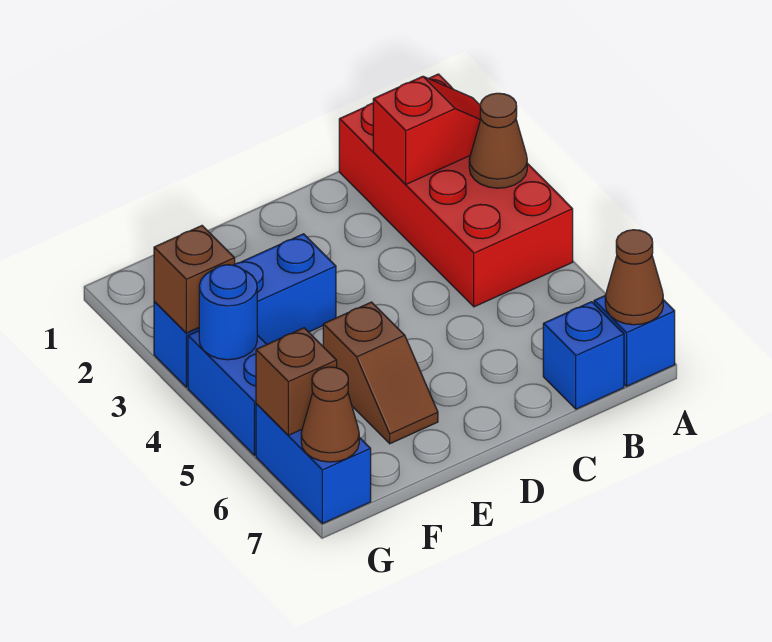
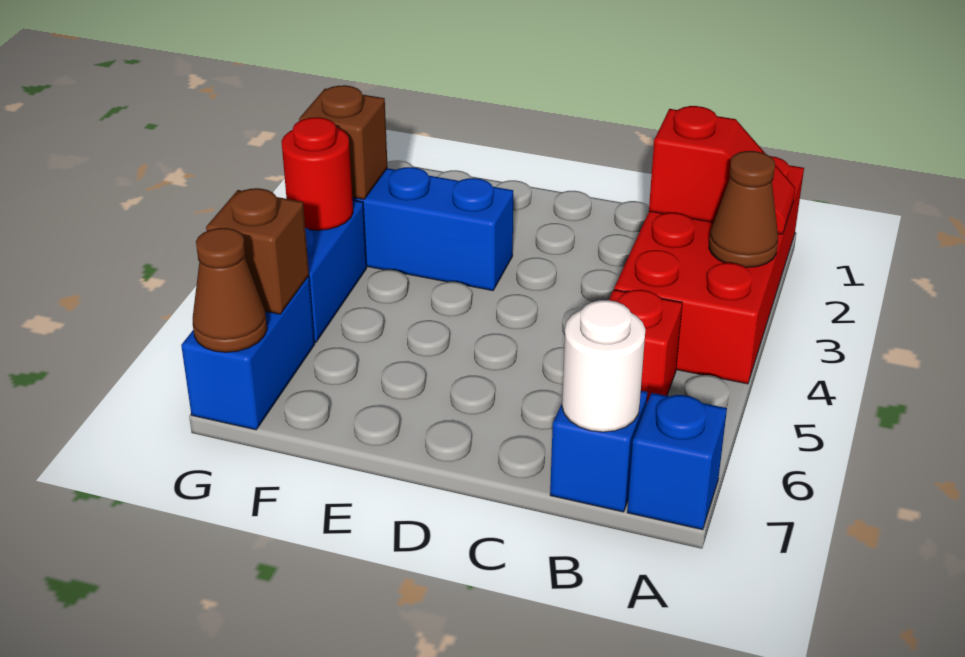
brown cone A7 level 2 -> none
none -> red brick B5 level 1
none -> white round brick B7 level 2
brown slope E5:E6 level 1 top 5 -> none
blue round brick G4 level 2 -> red round brick G4 level 2

